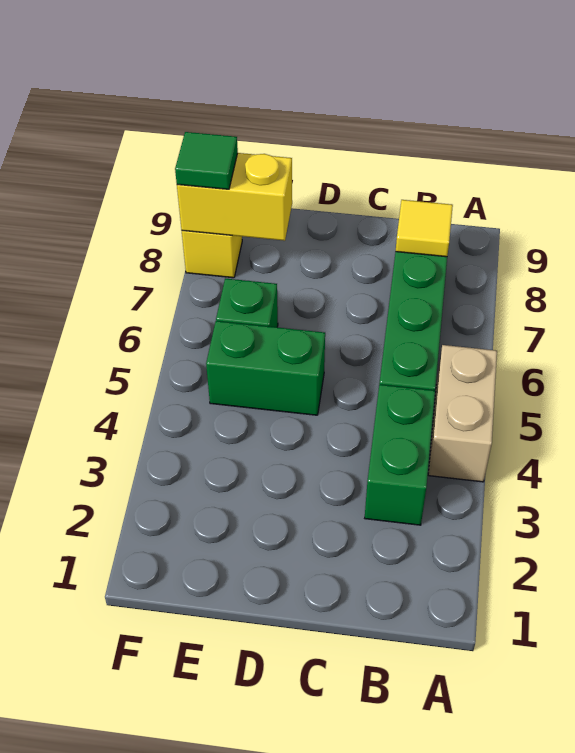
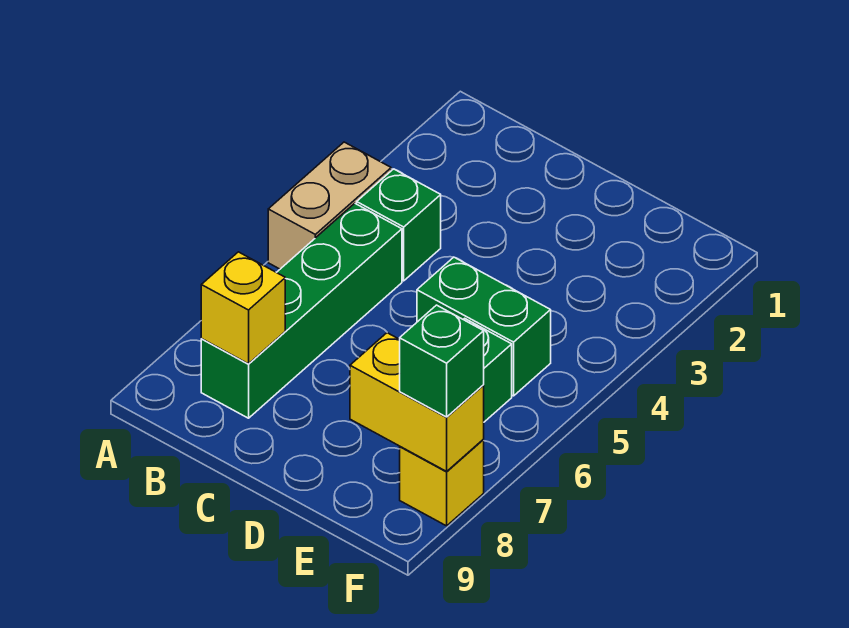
green brick B3:B4 level 1 -> green brick B4 level 1
yellow tile B8 level 2 -> yellow brick B8 level 2
green tile F8 level 3 -> green brick F8 level 3

